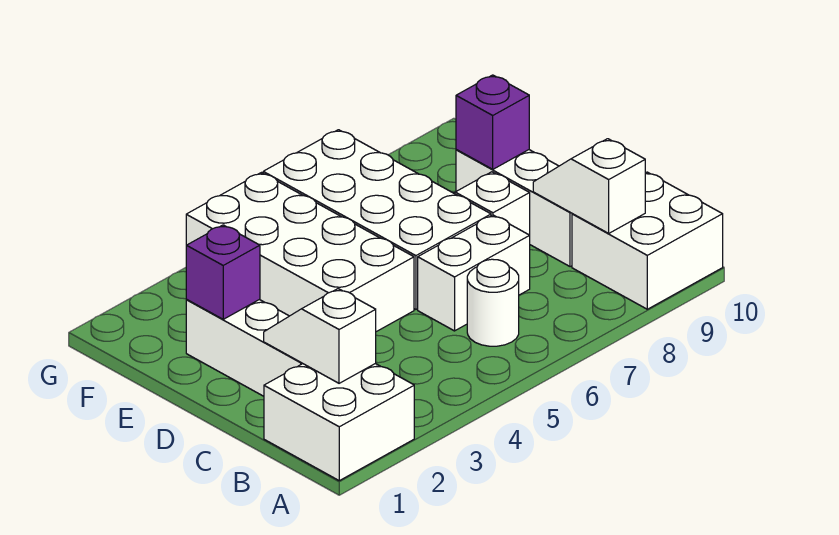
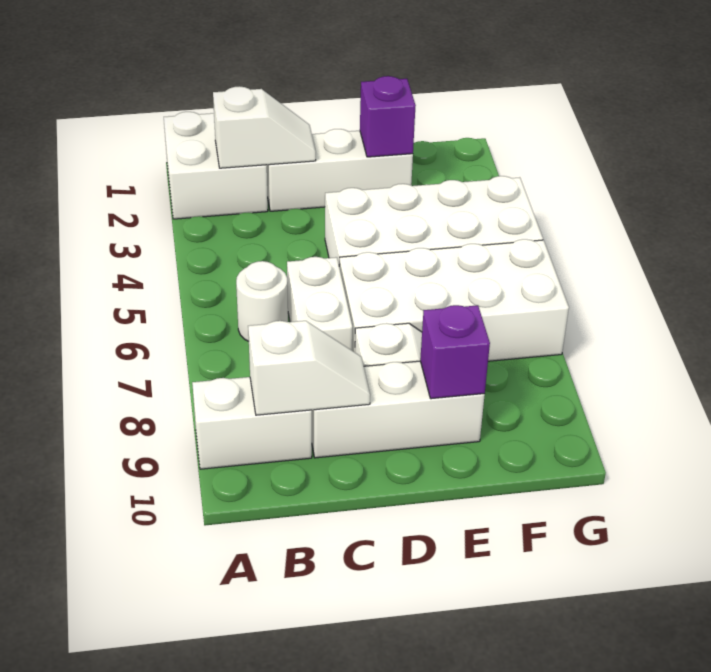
white brick A9:B10 level 1 -> white brick A9:B9 level 1

